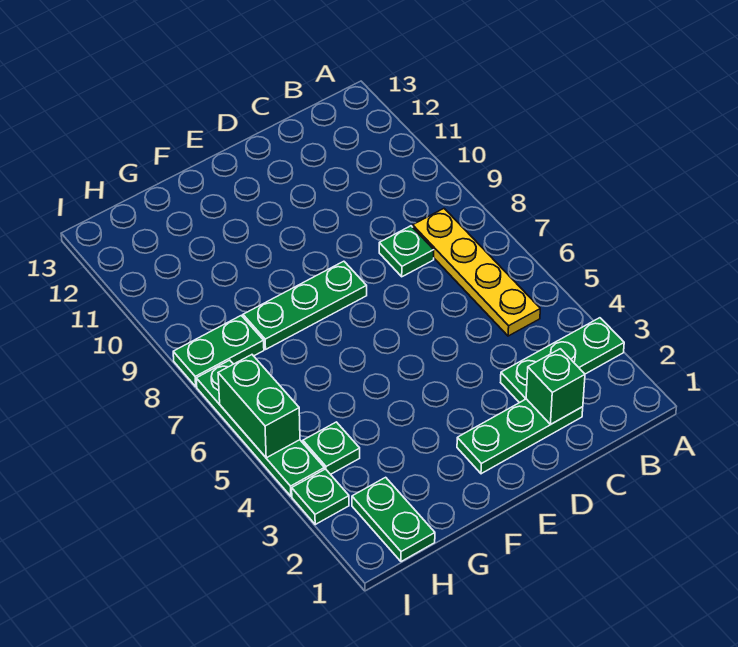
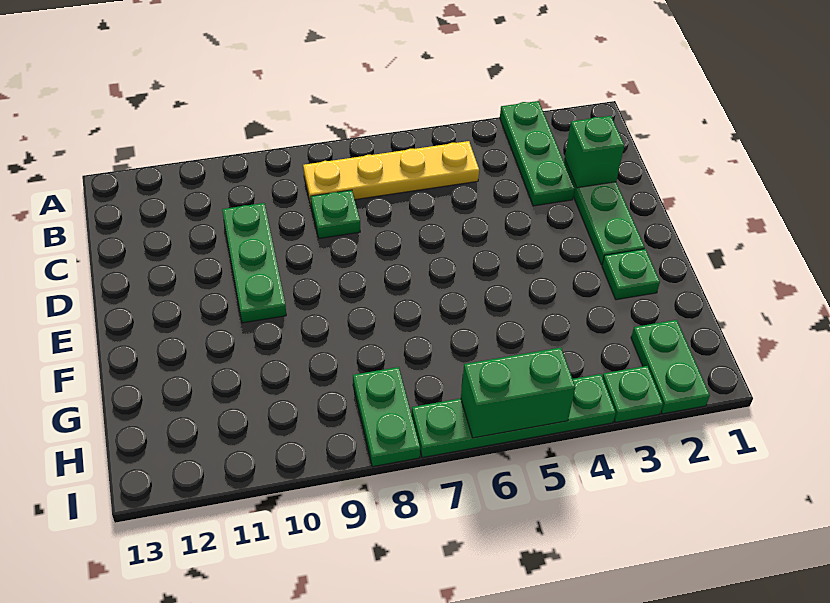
green plate E8:G8 level 1 -> green plate C10:E10 level 1
green plate H1:H2 level 1 -> green plate H2:I2 level 1
green plate H4 level 1 -> green plate F2 level 1

